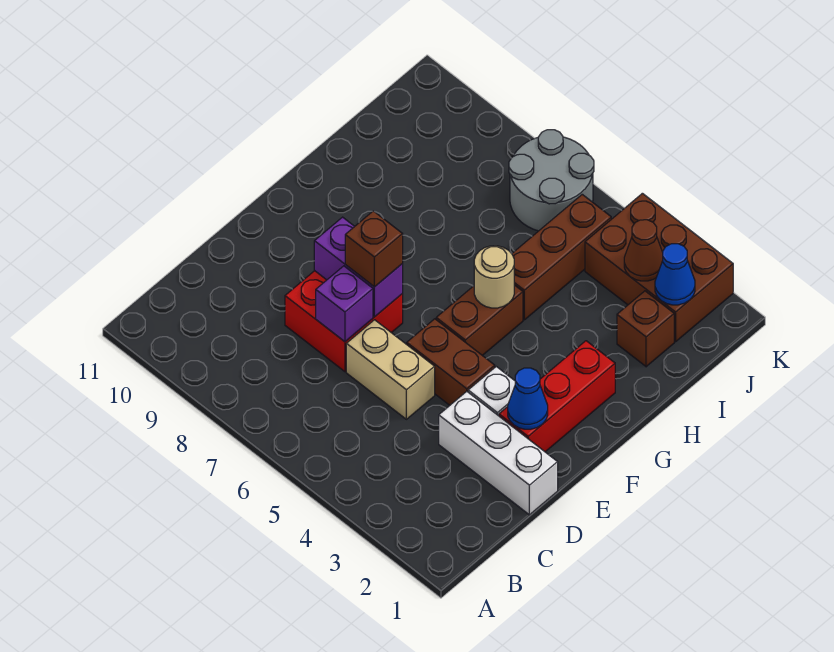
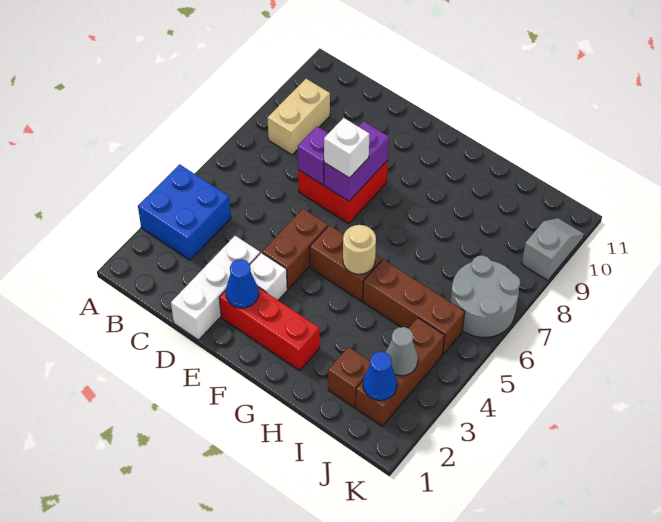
none -> blue brick A3:B4 level 1
tan brick D5:D6 level 1 -> tan brick B8:B9 level 1
brown brick E7 level 3 -> white brick E7 level 3
brown brick J2:K4 level 1 -> brown brick J2:J4 level 1
brown cone J3 level 2 -> grey cone J3 level 2
none -> grey slope K9:K10 level 1 top 9

